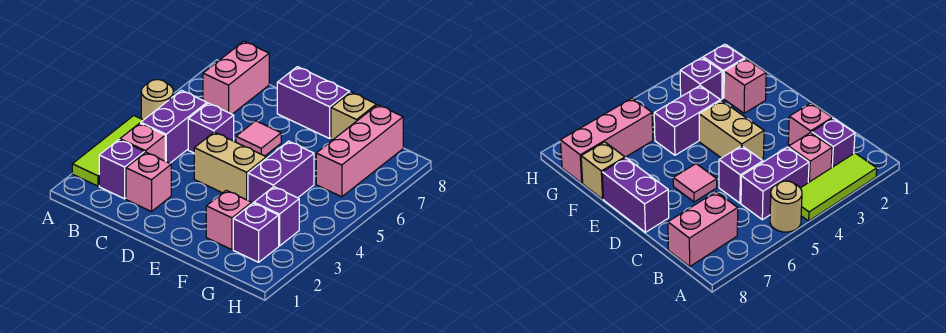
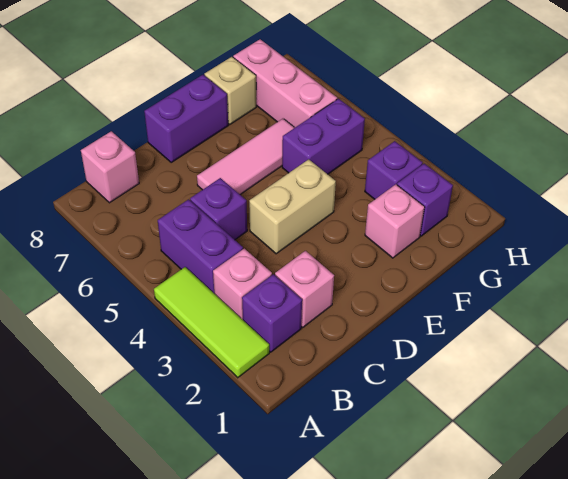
tan round brick A5 level 1 -> none
pink brick B7:B8 level 1 -> pink brick B8 level 1
pink tile D6 level 1 -> pink tile D6:F6 level 1
purple brick F4:F5 level 1 -> purple brick F5:G5 level 1

